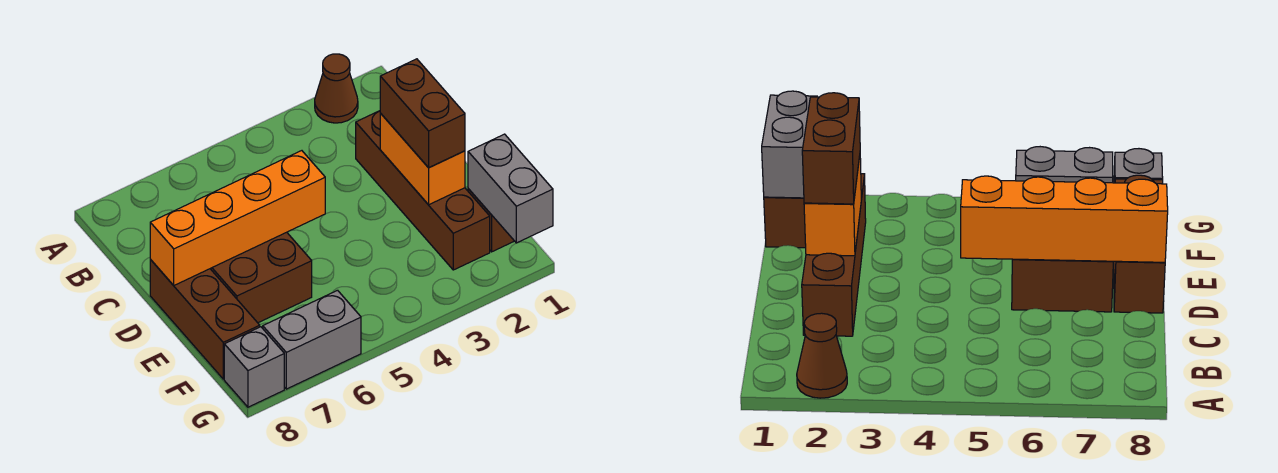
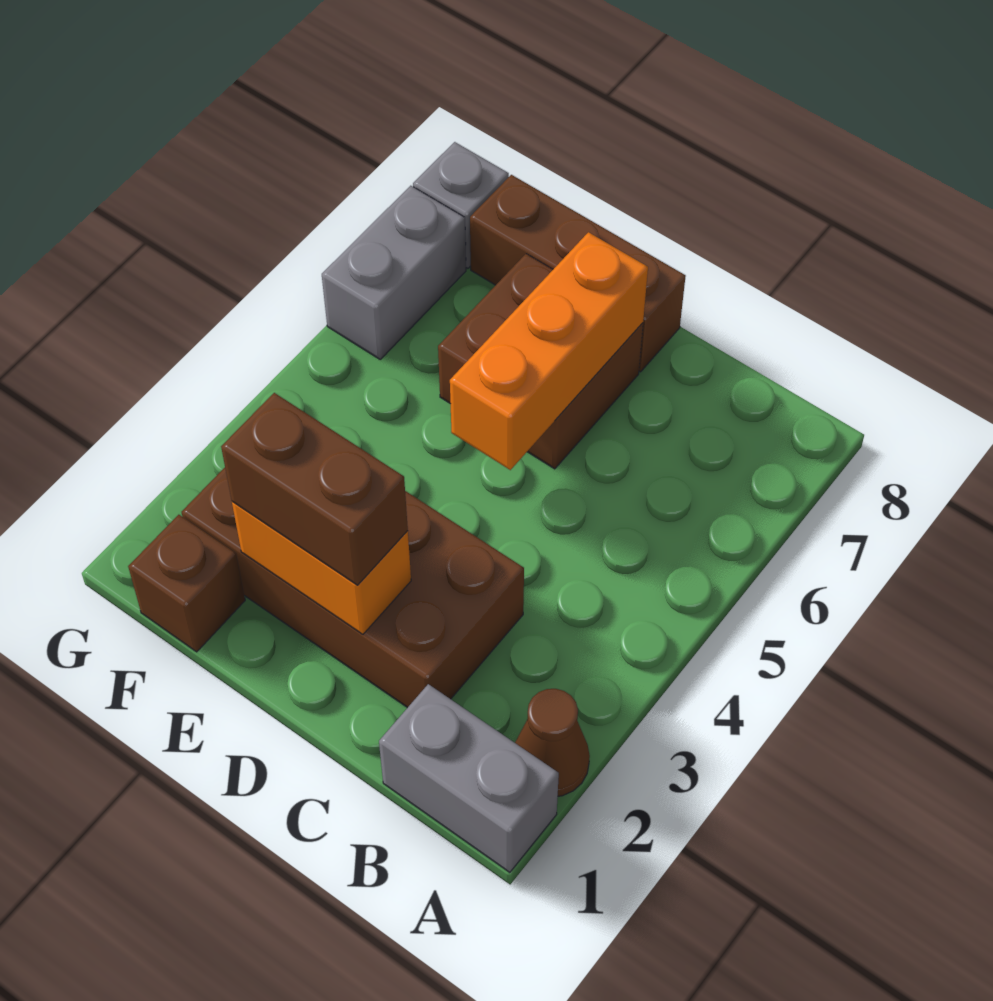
brown brick C2:F2 level 1 -> brown brick C2:F3 level 1
orange brick D5:D8 level 2 -> orange brick D5:D7 level 2
grey brick F1:G1 level 2 -> grey brick A1:B1 level 1

